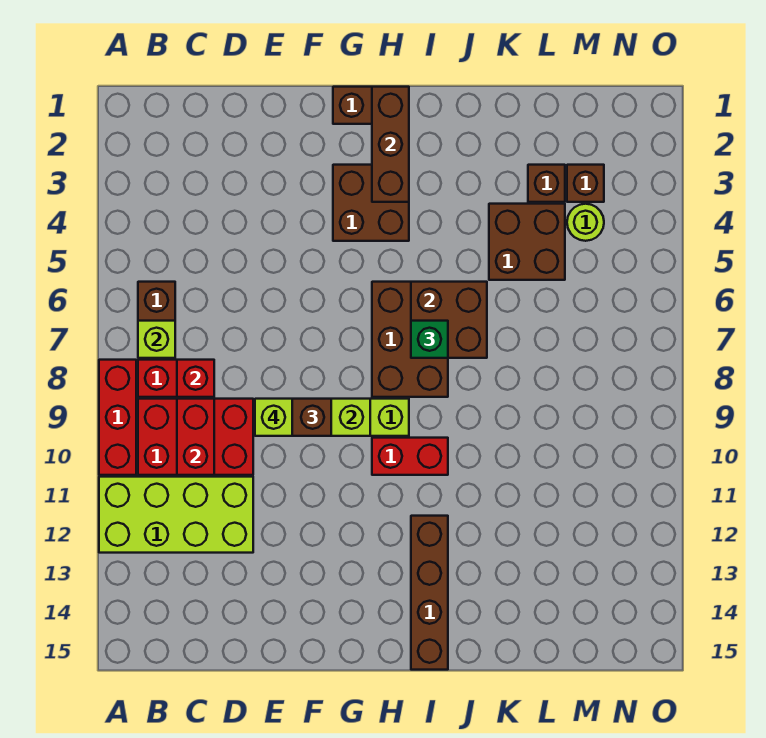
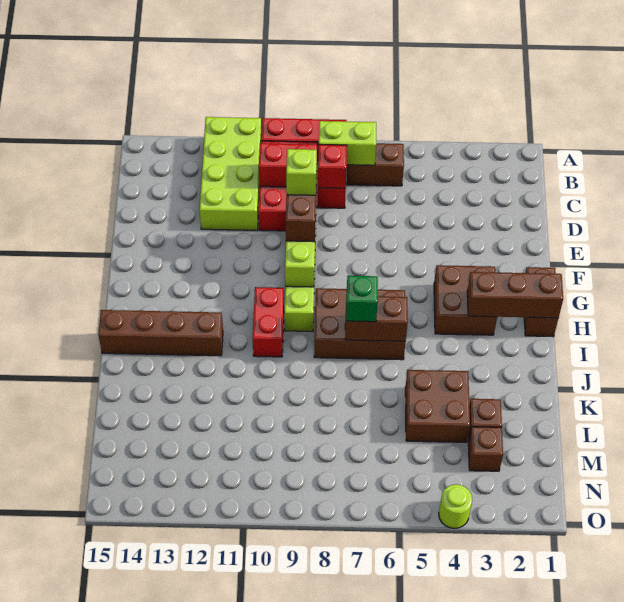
lime brick B7 level 2 -> lime brick B7:B8 level 2
brown brick I6:J7 level 2 -> brown brick I6:I7 level 2
lime round brick M4 level 1 -> lime round brick O4 level 1

